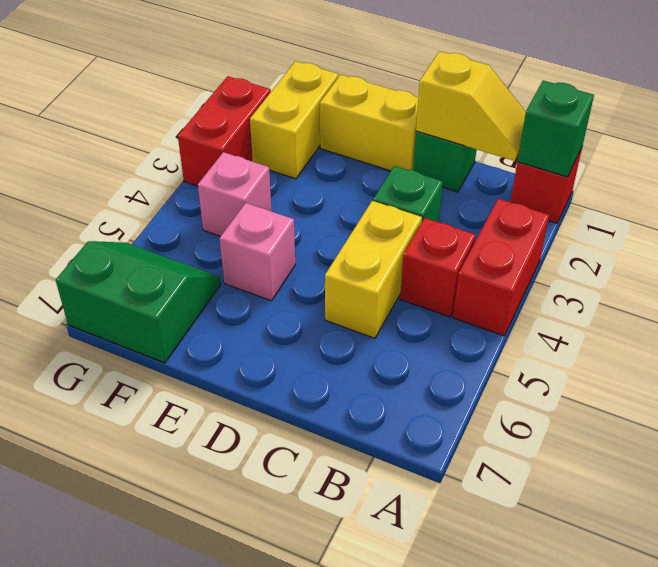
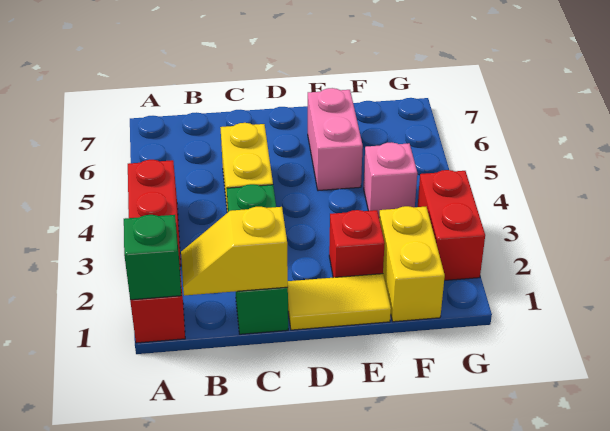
red brick B4 level 1 -> red brick E2 level 1
yellow brick D1:E1 level 1 -> yellow tile D1:E1 level 1
pink brick E5 level 1 -> pink brick E5:E6 level 1
green slope F6:G7 level 1 top 7 -> none

